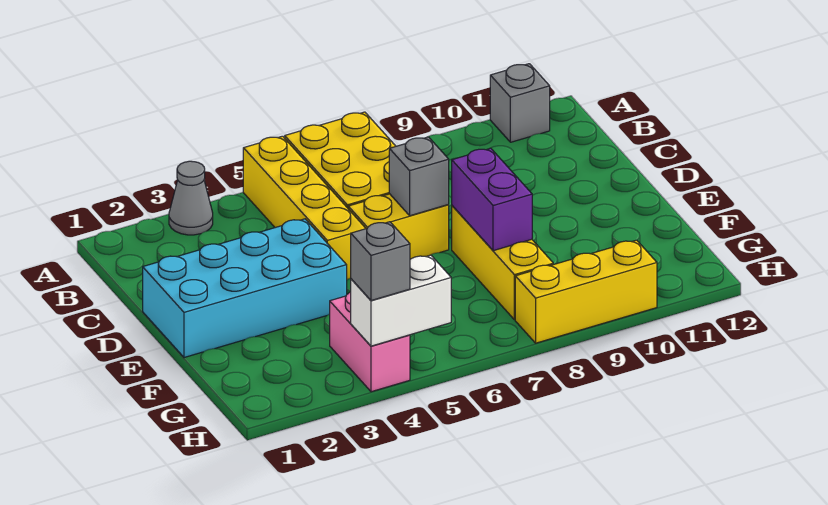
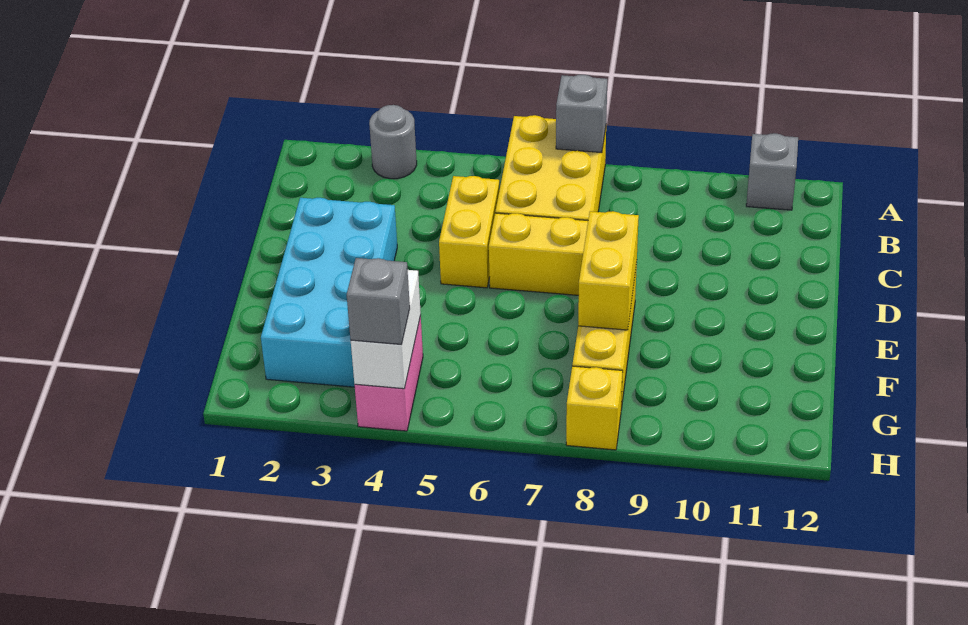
grey cone A3 level 1 -> grey round brick A3 level 1
yellow brick A5:D5 level 1 -> yellow brick C5:D5 level 1
cyan brick D1:E4 level 1 -> cyan brick D2:G3 level 1
grey brick D7 level 2 -> grey brick A7 level 2
purple brick E8:F8 level 2 -> yellow brick E8:F8 level 2
white brick H4:H5 level 2 -> white brick G4:H4 level 2
yellow brick H8:H10 level 1 -> yellow brick H8 level 1

